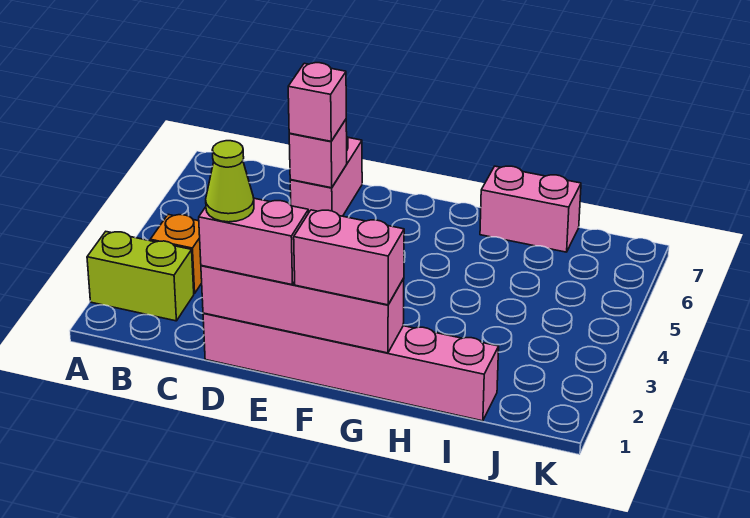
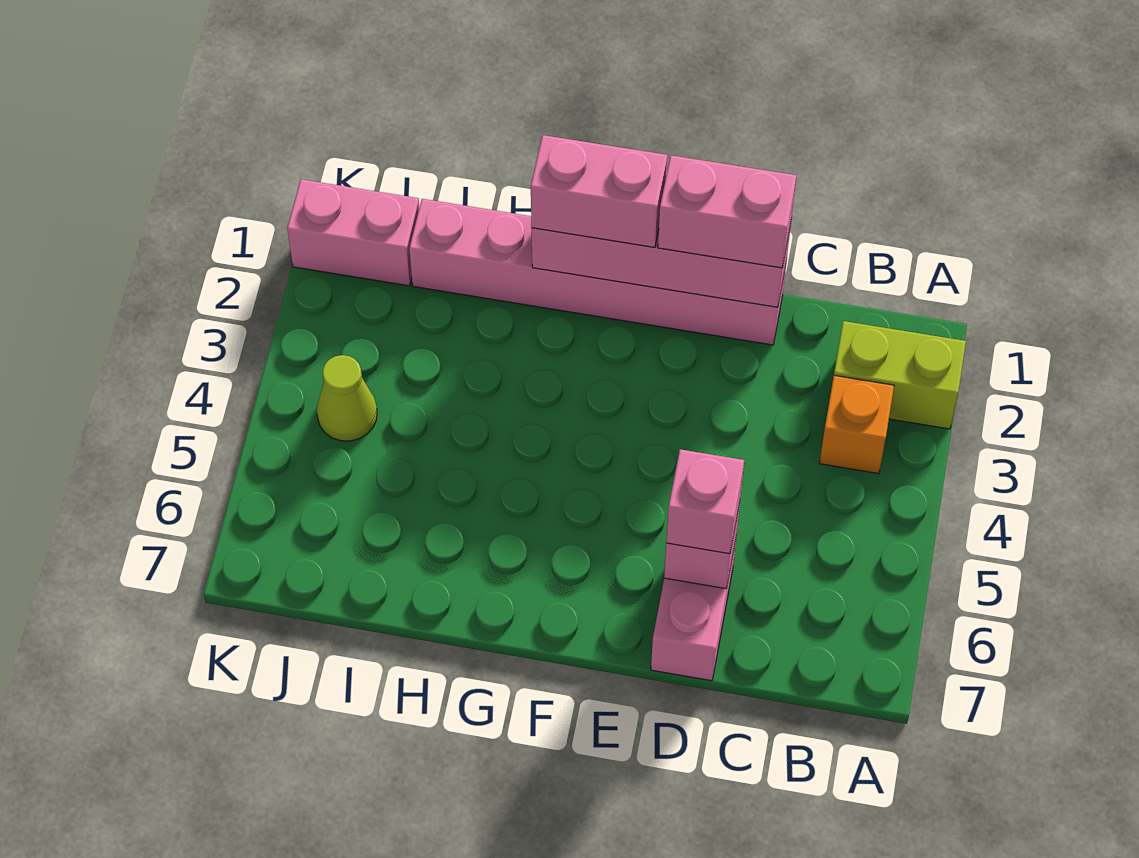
lime cone D1 level 4 -> lime cone J4 level 1
pink brick H7:I7 level 1 -> pink brick J1:K1 level 1

